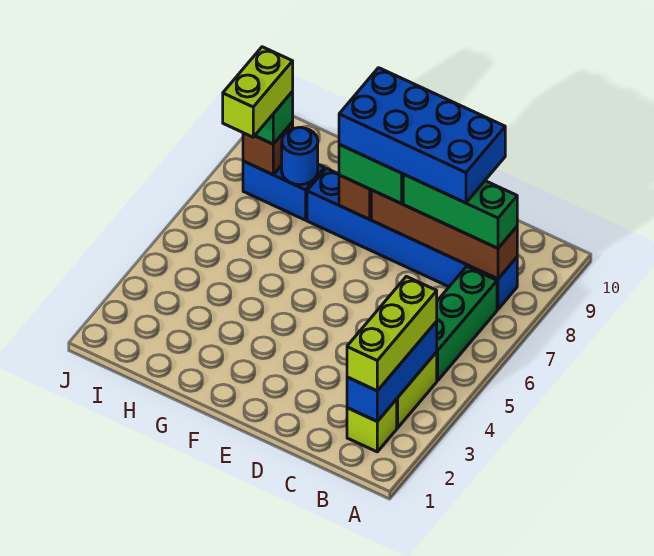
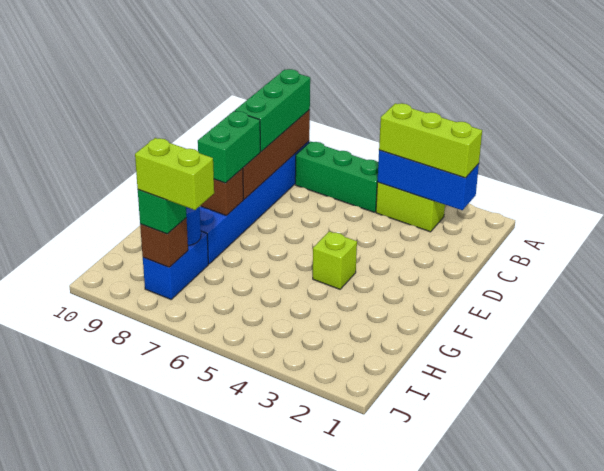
lime brick B2 level 1 -> lime brick F4 level 1
blue brick C8:F9 level 4 -> none

